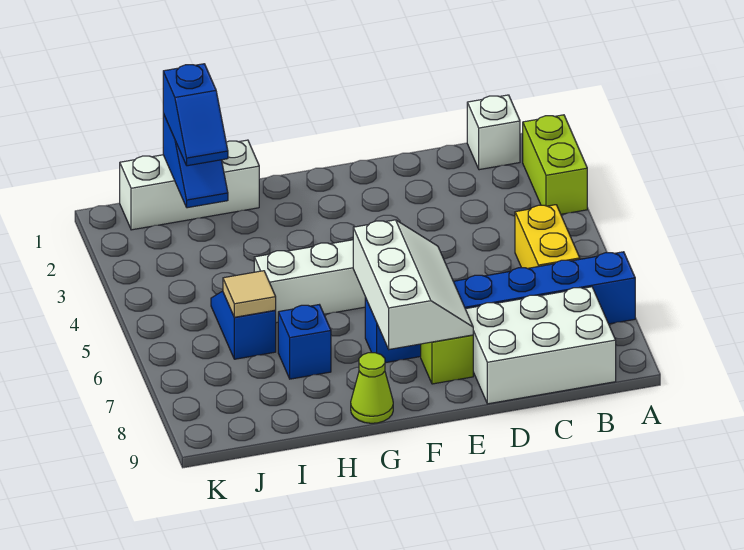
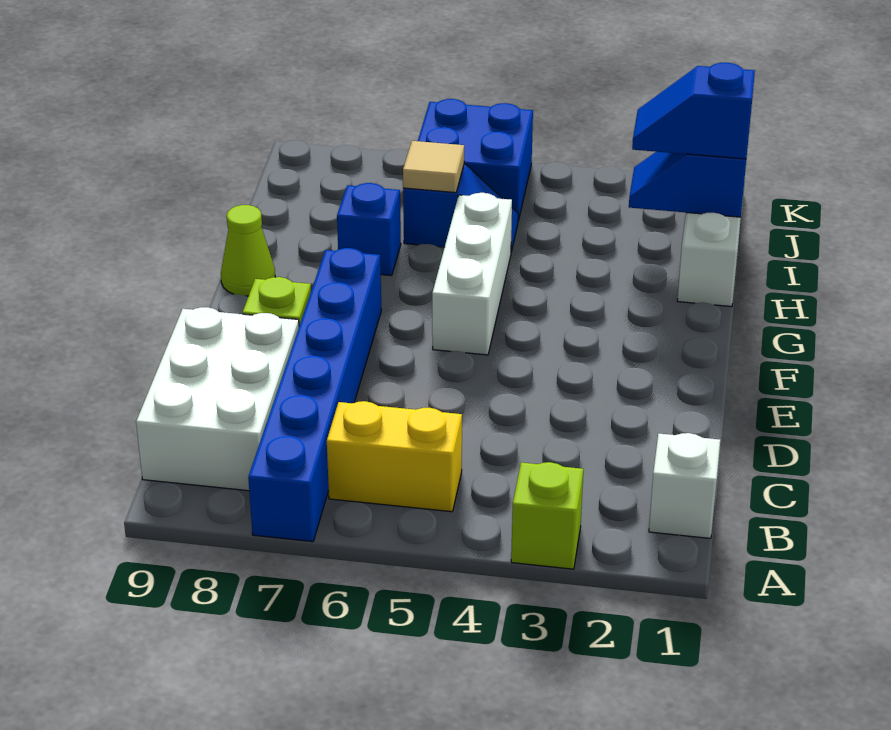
lime brick A2:A3 level 1 -> lime brick A3 level 1
white slope E6:F8 level 2 top F -> none
none -> blue brick J5:K6 level 1

